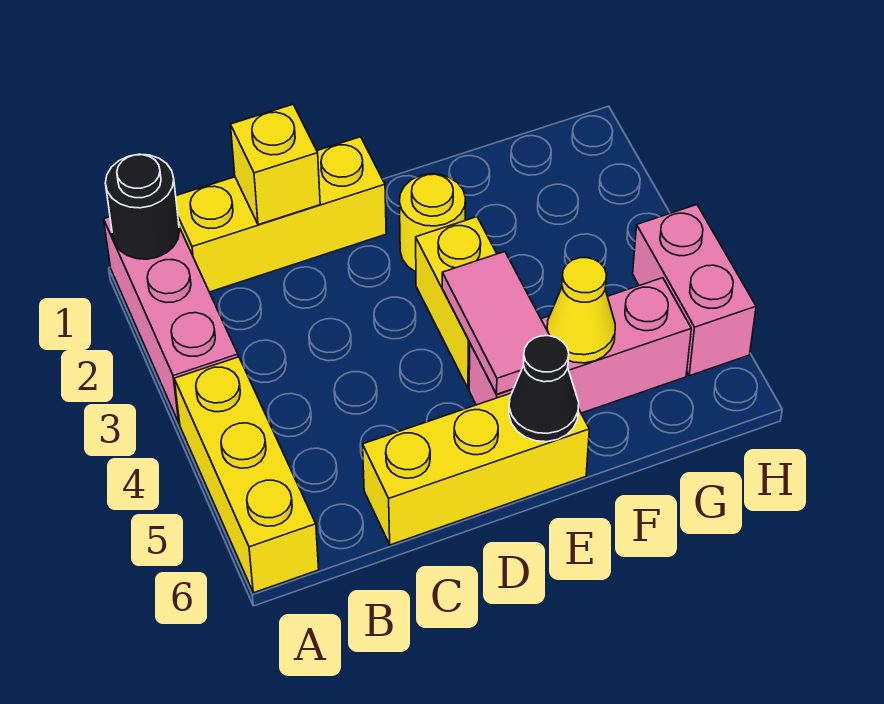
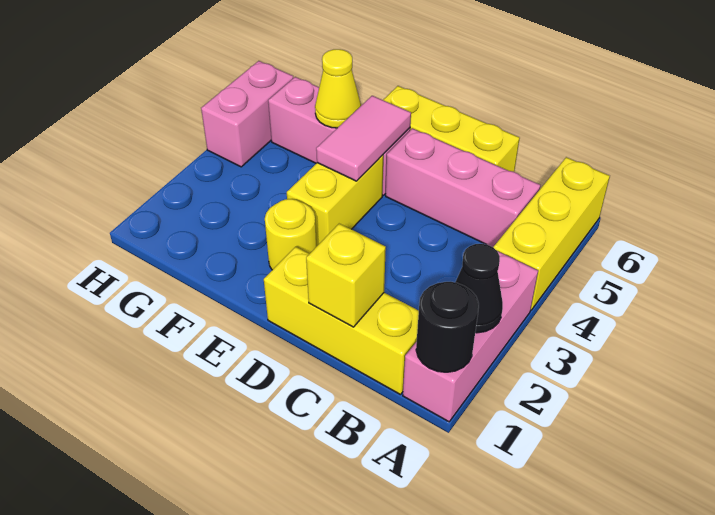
none -> pink brick B5:D5 level 1
black cone E6 level 2 -> black cone A2 level 2

